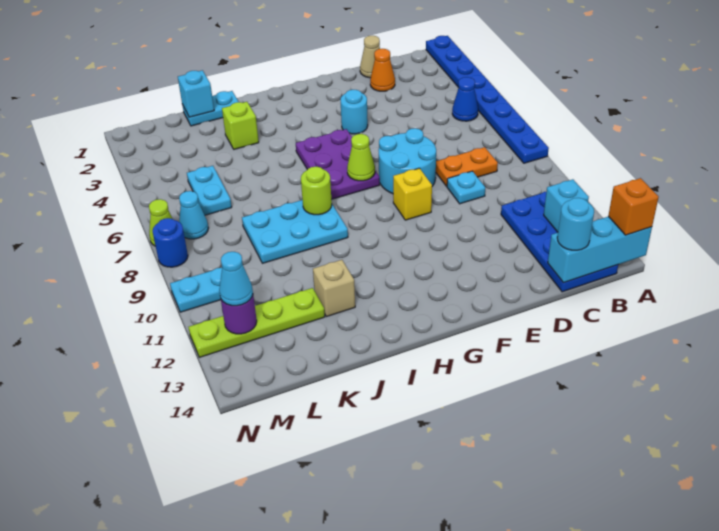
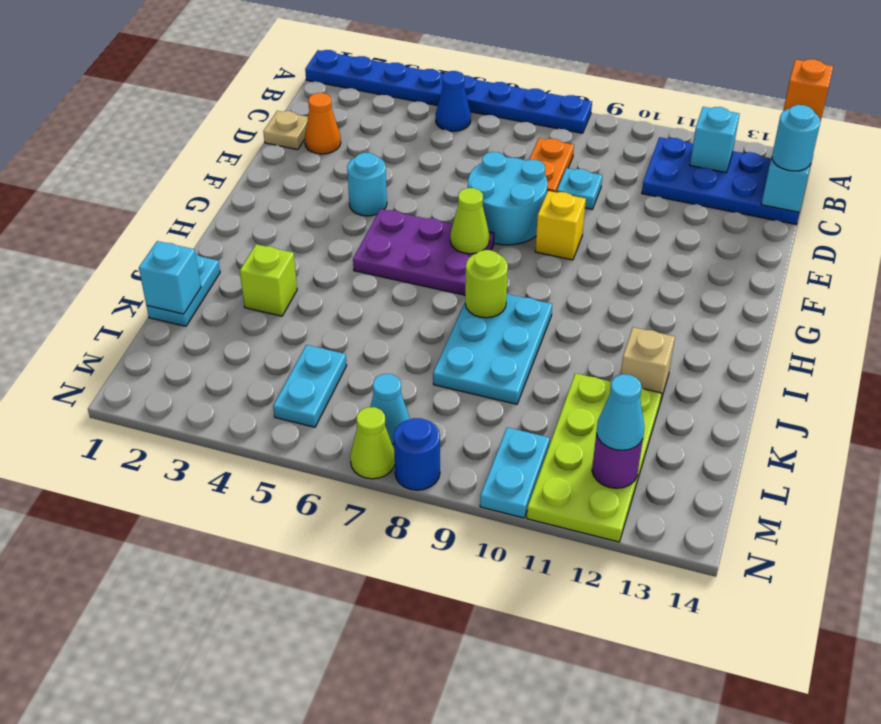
tan cone D1 level 1 -> tan plate D1 level 1
lime plate K12:N12 level 1 -> lime plate K11:N12 level 1
cyan plate L5:L6 level 1 -> cyan plate L5:M5 level 1

